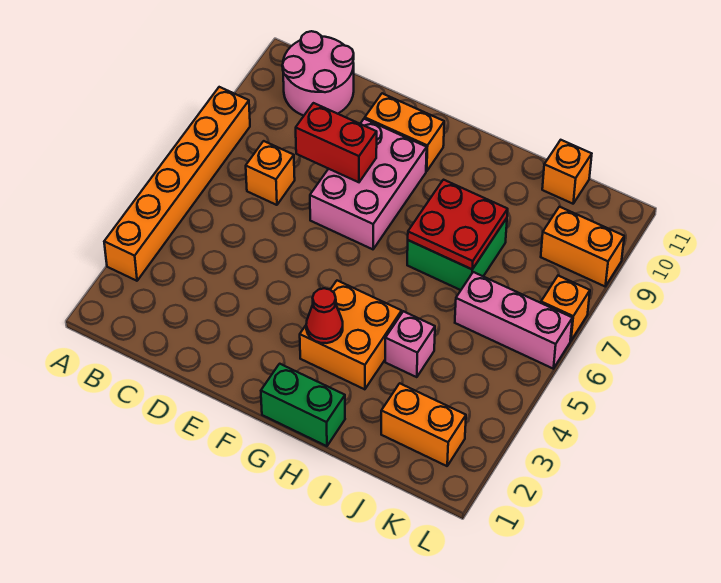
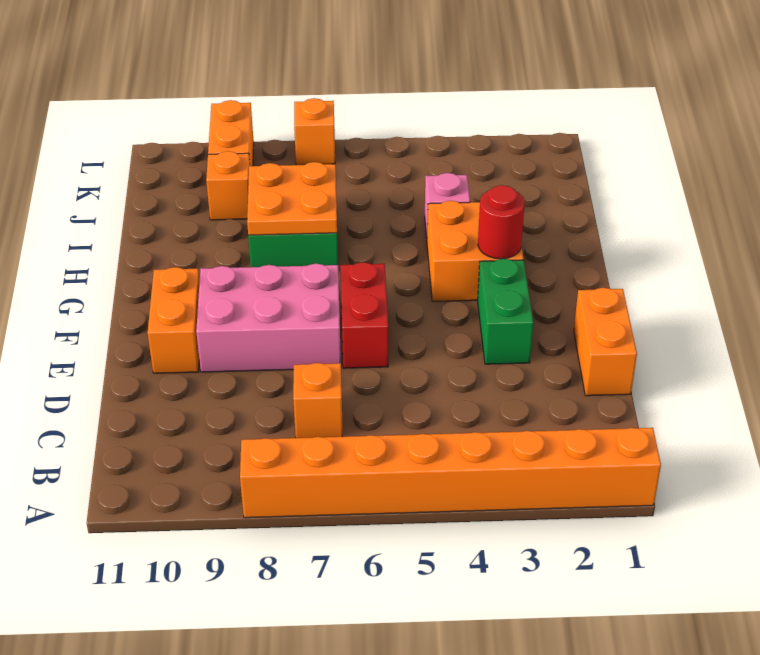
orange brick A3:A8 level 1 -> orange brick A1:A8 level 1
pink round brick B10:C11 level 1 -> none
red brick D8:E8 level 2 -> red brick E6:F6 level 1
green brick G1:H1 level 1 -> green brick E3:F3 level 1
red cone G3 level 2 -> red round brick G3 level 2
red plate H7:I8 level 2 -> orange plate H7:I8 level 2
orange brick J2:K2 level 1 -> orange brick D1:E1 level 1
pink brick J6:L6 level 1 -> none
orange brick J11 level 1 -> orange brick J9 level 1

